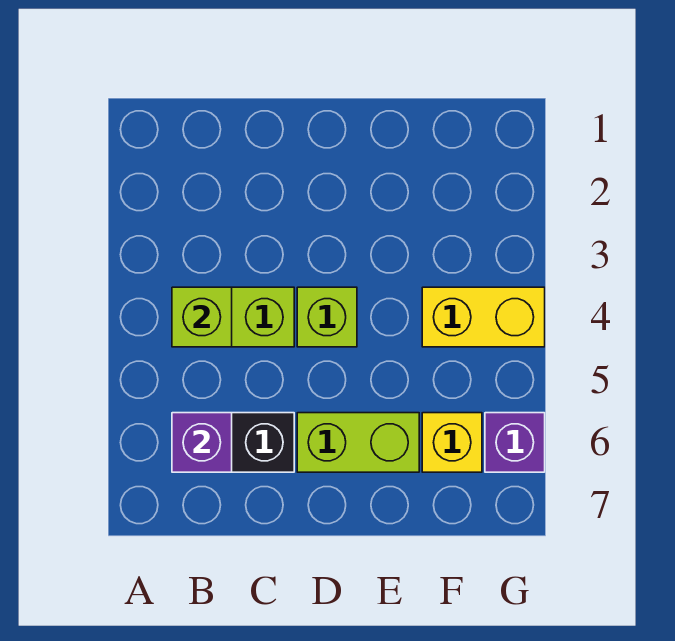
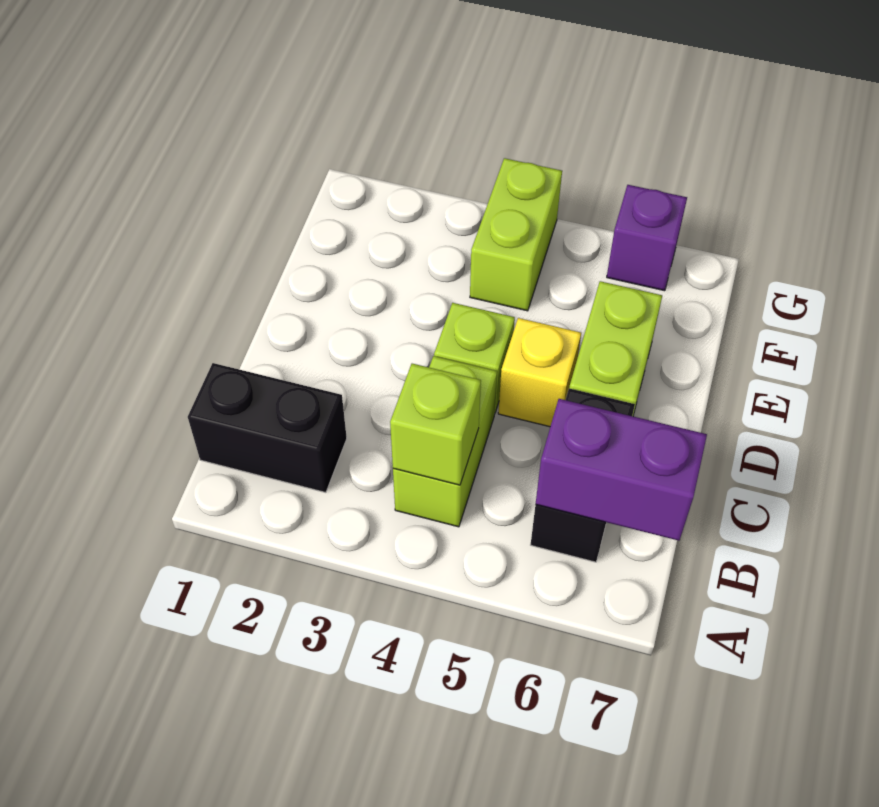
none -> black brick B1:B2 level 1
purple brick B6 level 2 -> purple brick B6:B7 level 2
yellow brick F4:G4 level 1 -> lime brick F4:G4 level 1
yellow brick F6 level 1 -> yellow brick D5 level 1

